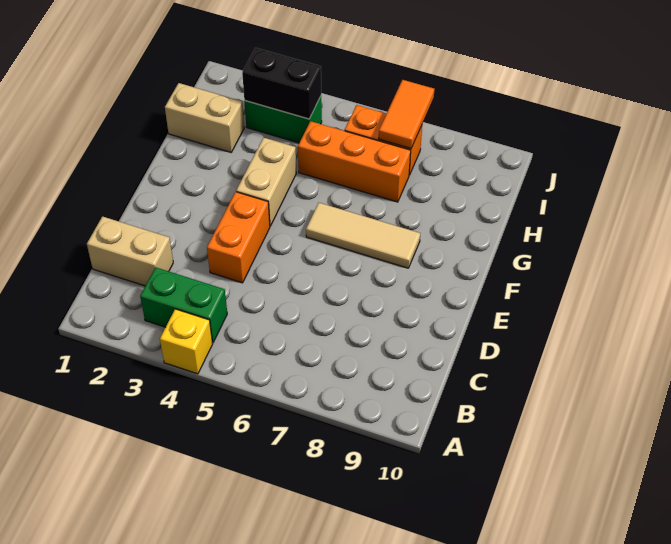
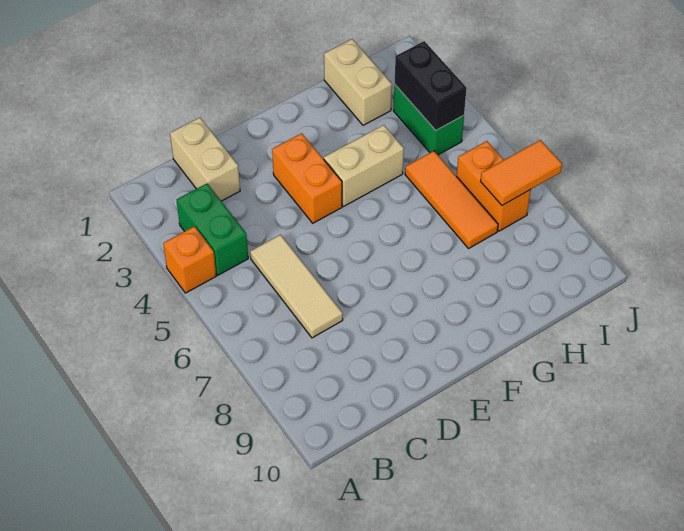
yellow brick A4 level 1 -> orange brick A4 level 1
orange brick D4:E4 level 1 -> orange brick E3:E4 level 1
tan tile F6:F8 level 1 -> tan tile C5:C7 level 1
orange brick H5:H7 level 1 -> orange tile H5:H7 level 1

